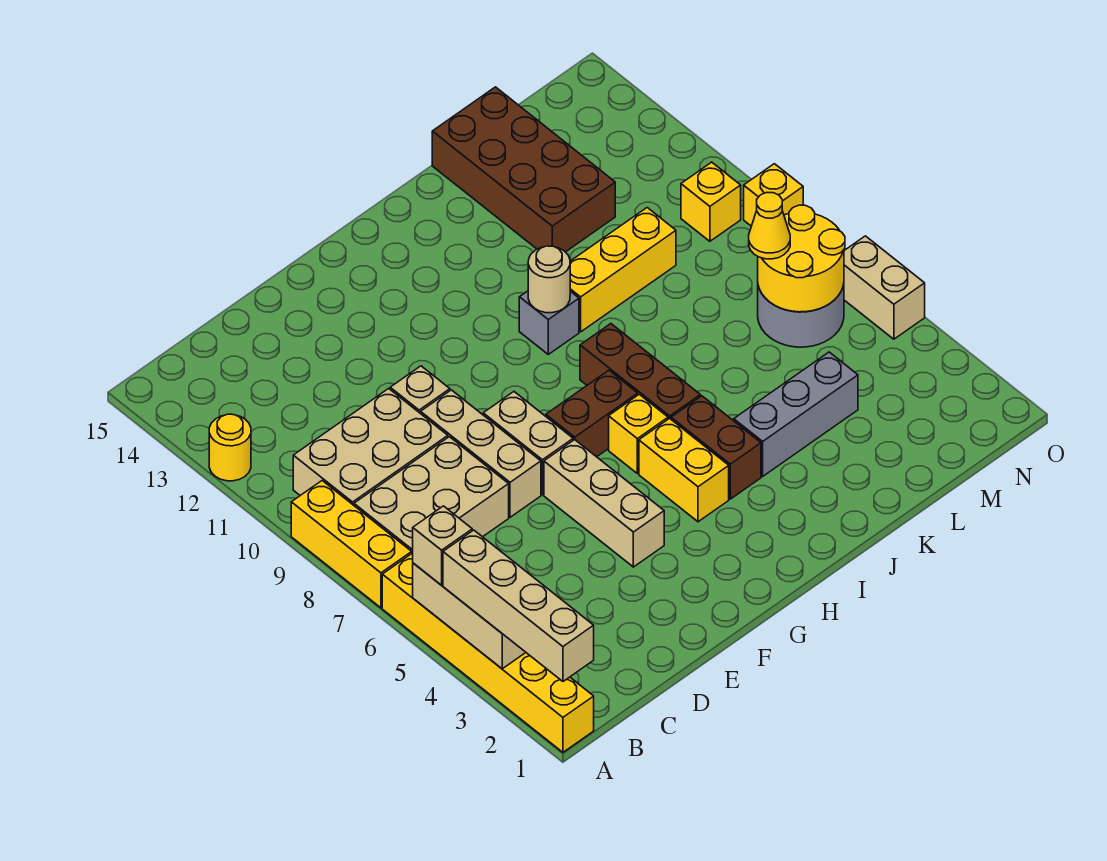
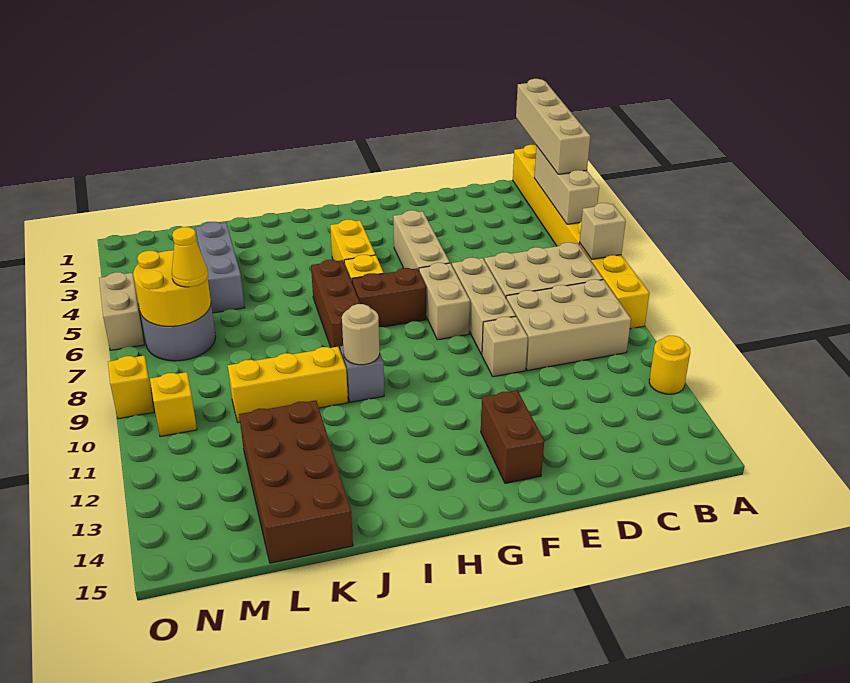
tan brick A5 level 3 -> tan brick A7 level 2
brown brick I4:I5 level 1 -> brown brick F13:F14 level 1
grey brick J4:L4 level 1 -> grey brick L3:L5 level 1

